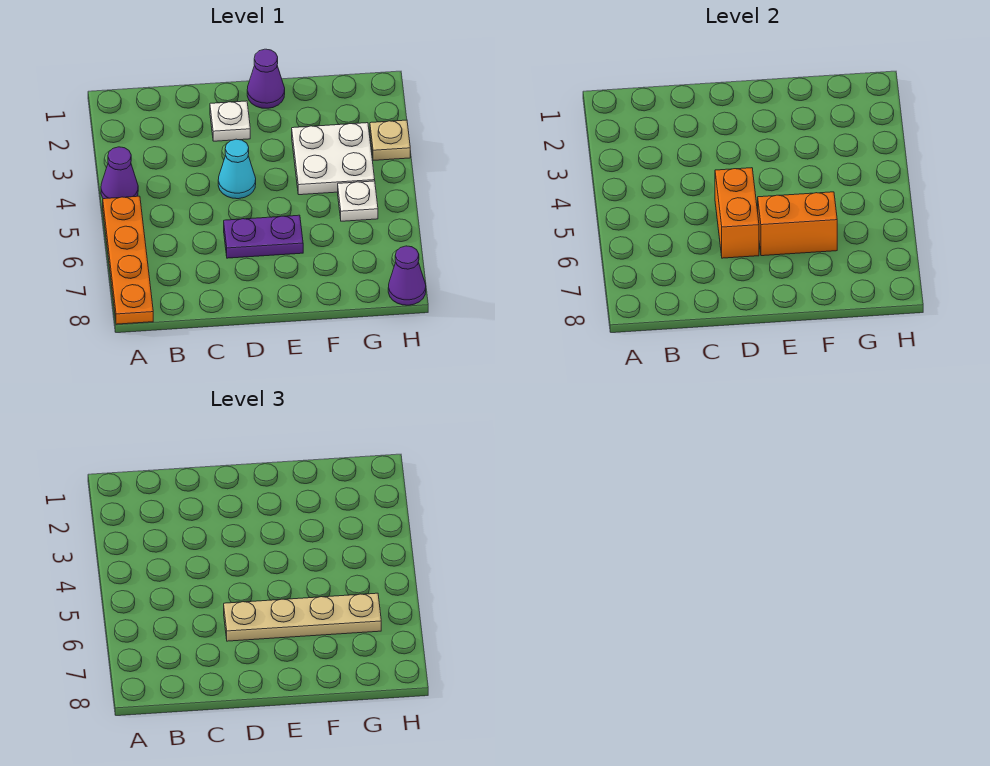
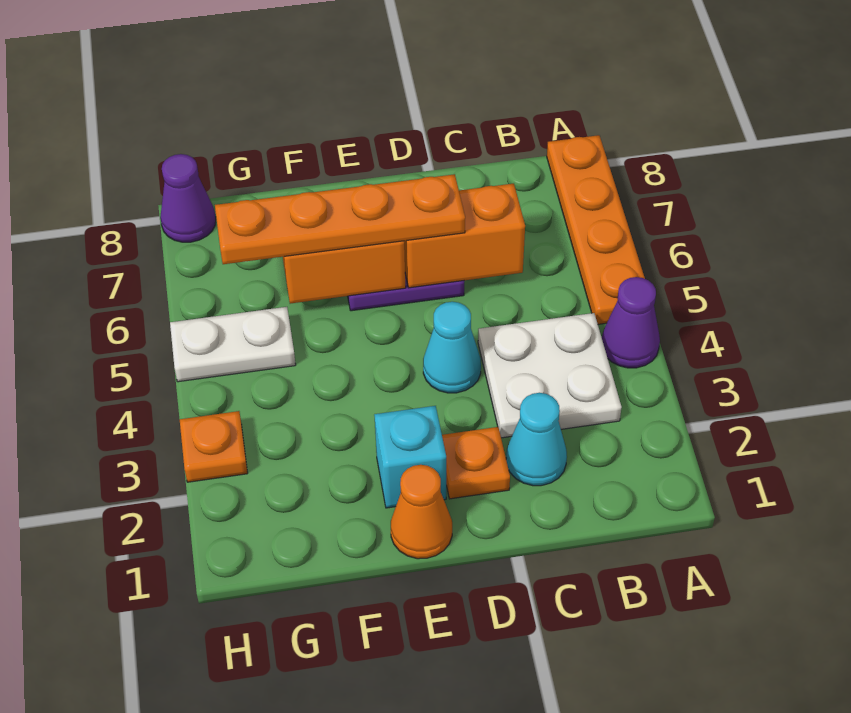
none -> cyan cone C2 level 1
white plate D2 level 1 -> orange plate D2 level 1
orange brick D5:D6 level 2 -> orange brick C6:D6 level 2
tan plate D6:G6 level 3 -> orange plate D6:G6 level 3
purple cone E1 level 1 -> orange cone E1 level 1
none -> cyan brick E2 level 1
white plate F3:G4 level 1 -> white plate B3:C4 level 1
white plate G5 level 1 -> white plate G5:H5 level 1
tan plate H3 level 1 -> orange plate H3 level 1

